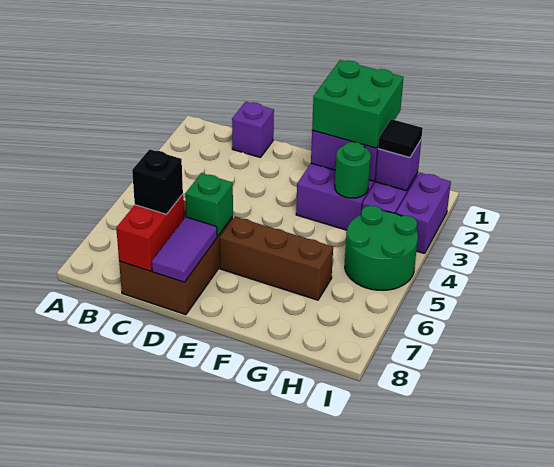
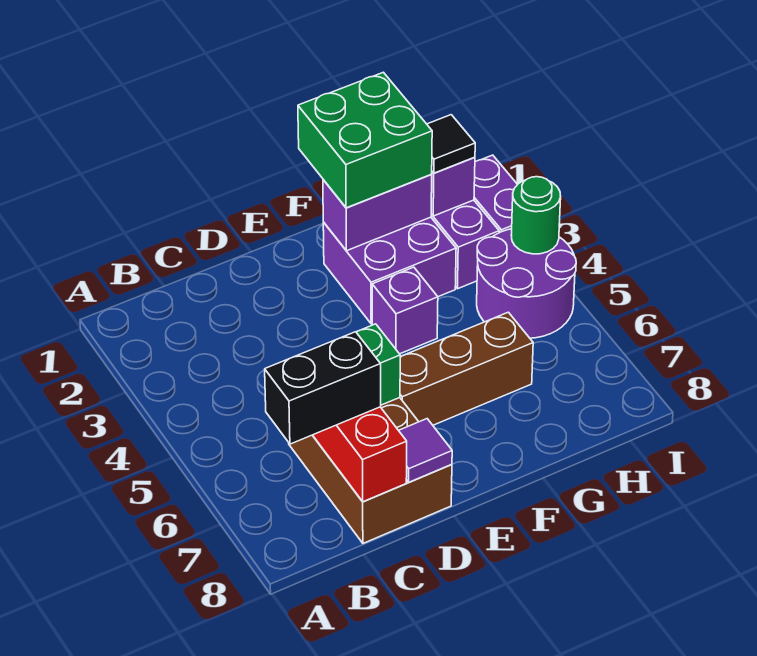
purple brick C1 level 1 -> purple brick F4 level 1
black brick C7 level 3 -> black brick B7:C7 level 3
purple tile D7:D8 level 2 -> purple tile D8 level 2
green round brick G3 level 2 -> green round brick I4 level 2
green round brick H4:I5 level 1 -> purple round brick H4:I5 level 1

